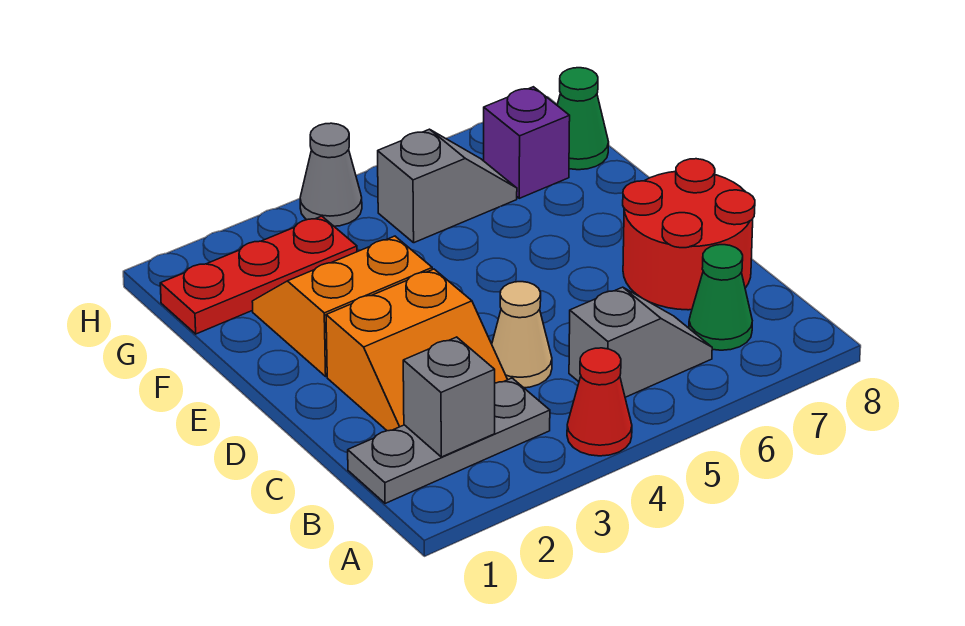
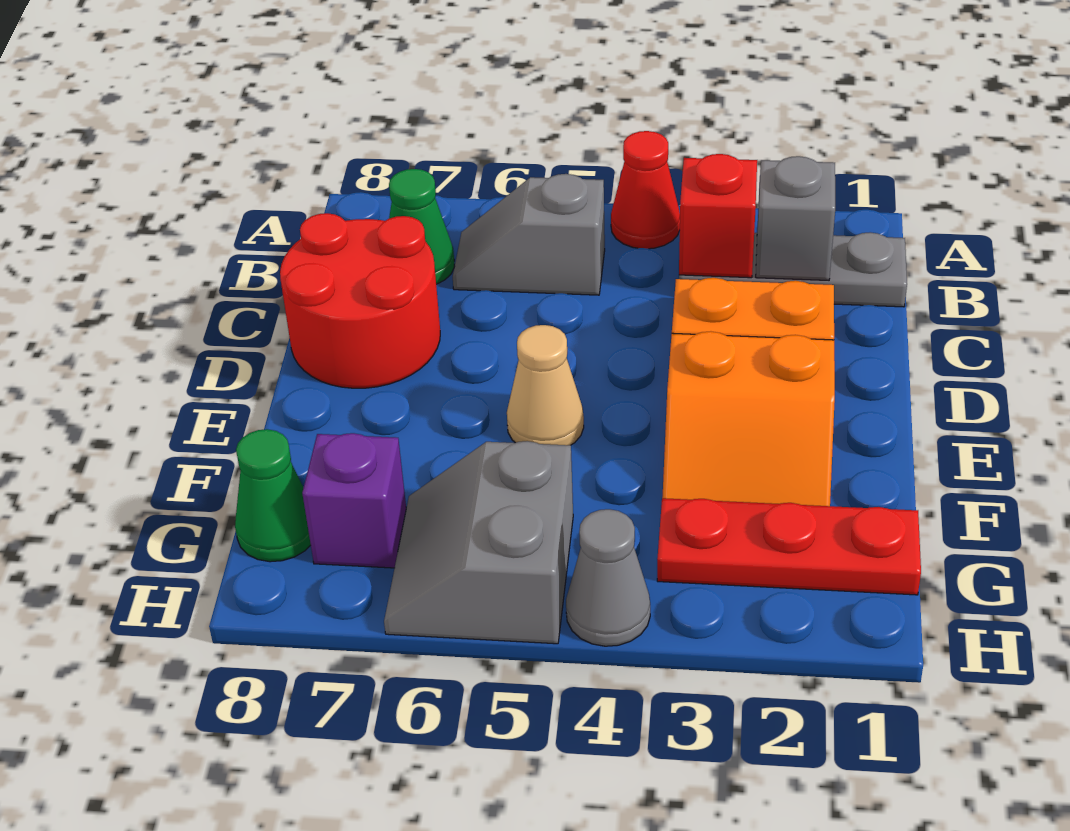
none -> red brick B3 level 2
tan cone C4 level 1 -> tan cone E5 level 1
grey slope G5:G6 level 1 top 5 -> grey slope G5:H6 level 1 top 5

